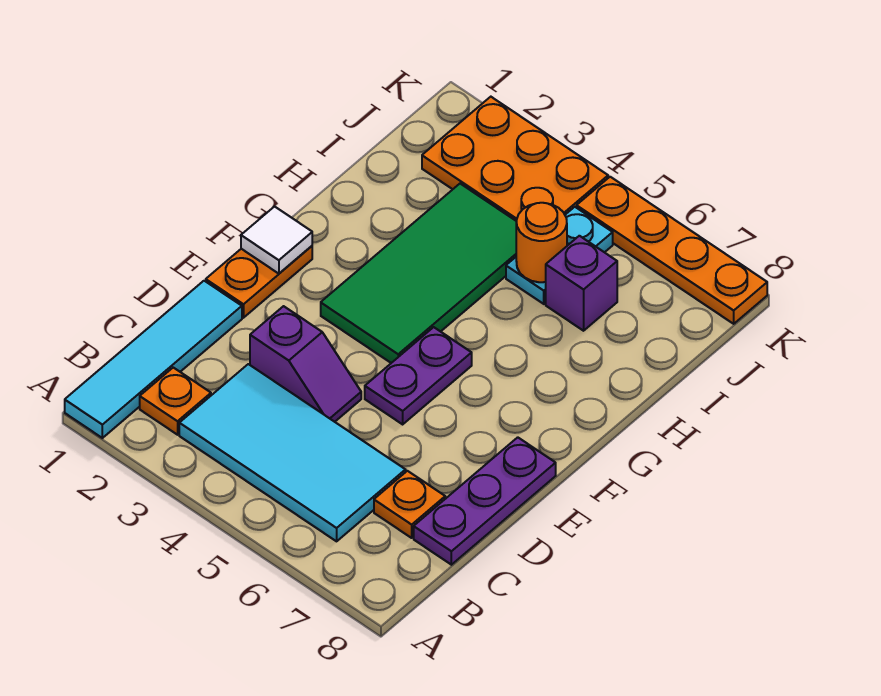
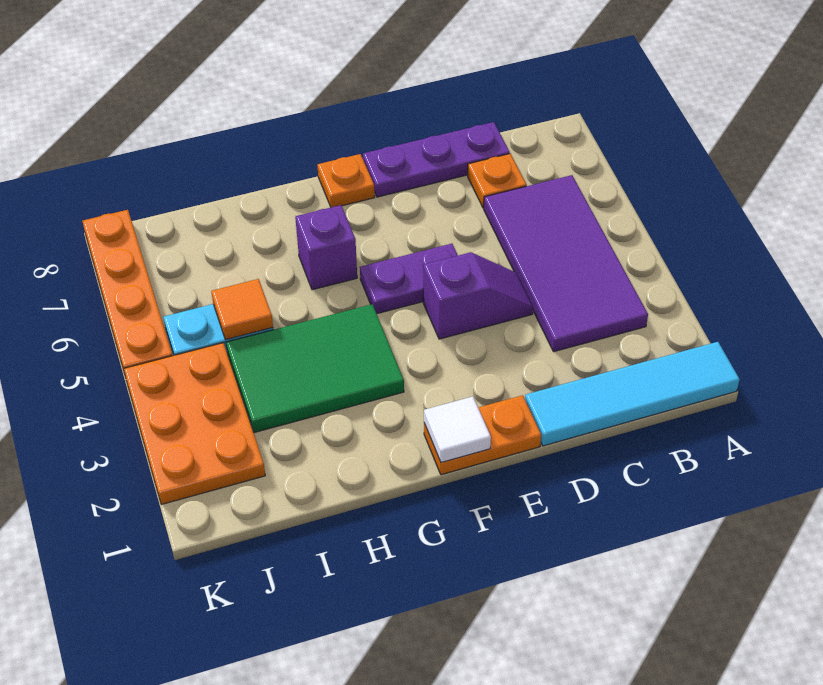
orange plate B2 level 1 -> orange plate F8 level 1
cyan tile B3:C6 level 1 -> purple tile B3:C6 level 1
purple slope D3:D4 level 1 top 3 -> purple slope D4:E4 level 1 top E
green tile F3:I4 level 1 -> green tile G3:I4 level 1
orange round brick I5 level 2 -> orange tile I5 level 2
purple brick I6 level 1 -> purple brick G6 level 1

